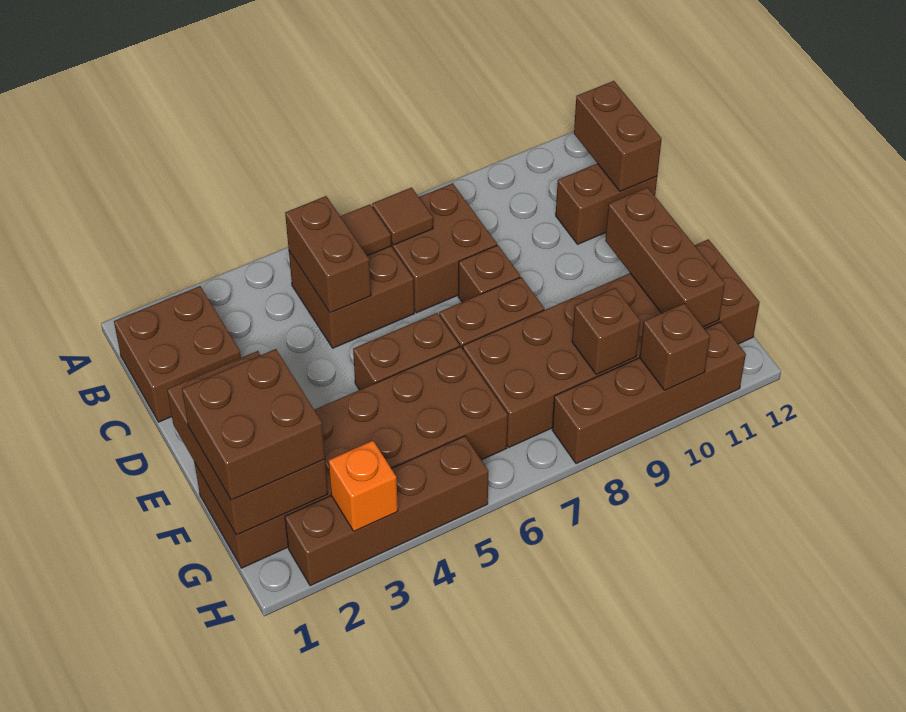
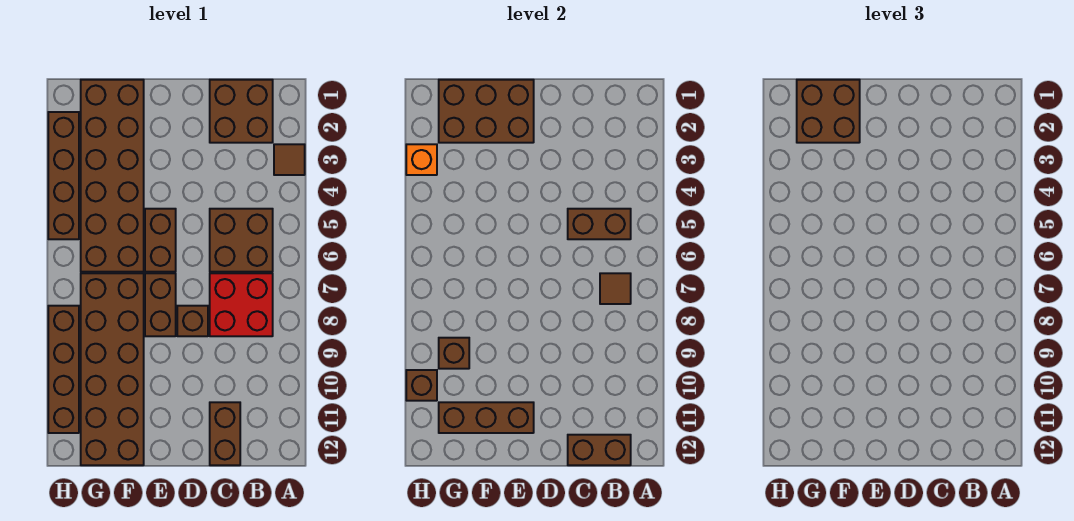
brown tile B6 level 2 -> brown tile A3 level 1
brown brick B7:C8 level 1 -> red brick B7:C8 level 1

